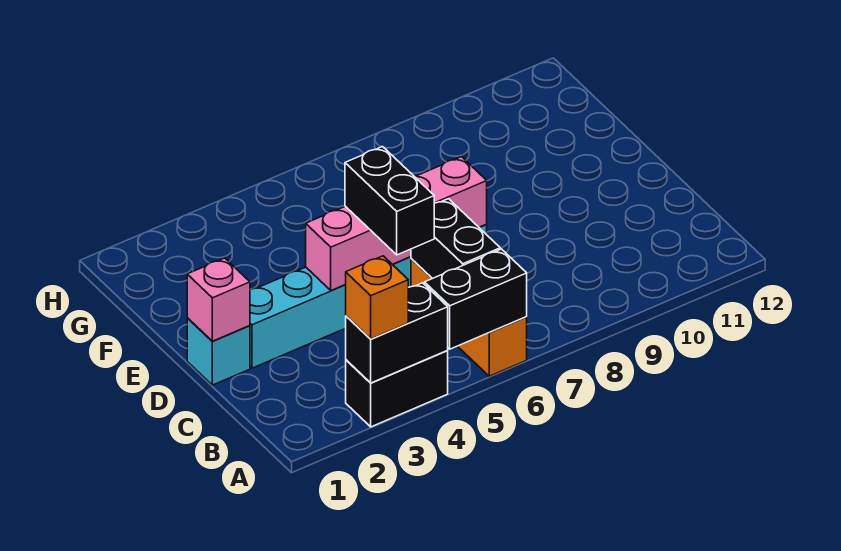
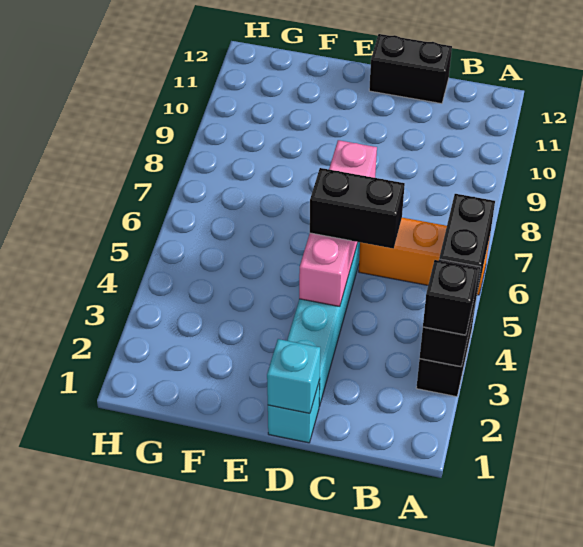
orange brick A3 level 3 -> black brick A3 level 3
black brick B6:C6 level 2 -> black brick C12:D12 level 1
pink brick D1 level 2 -> cyan brick D1 level 2

